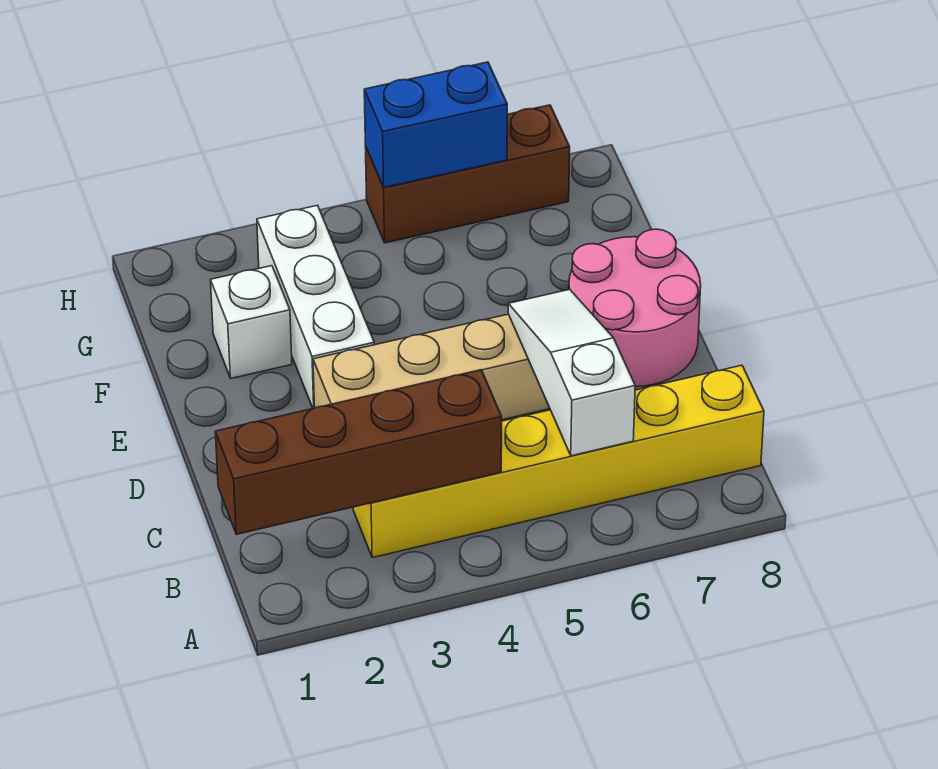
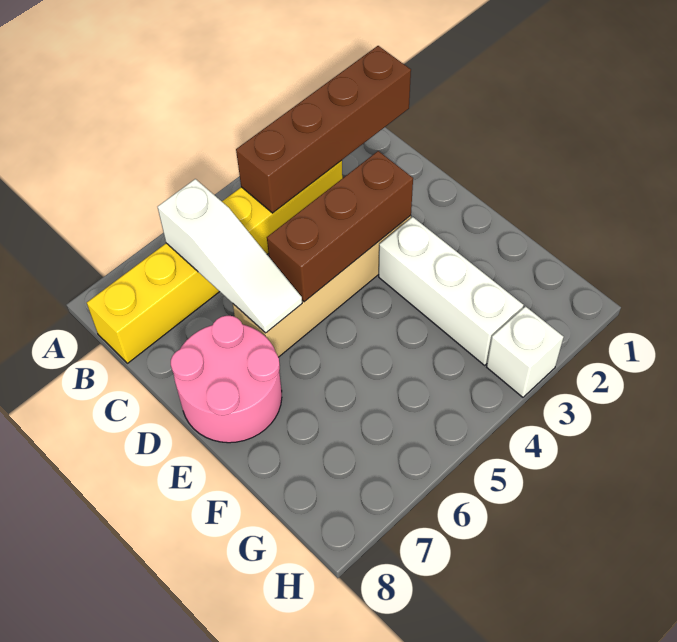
white brick F2 level 1 -> white brick H3 level 1
brown brick H5:H7 level 1 -> brown brick D3:D5 level 2
blue brick H5:H6 level 2 -> none

